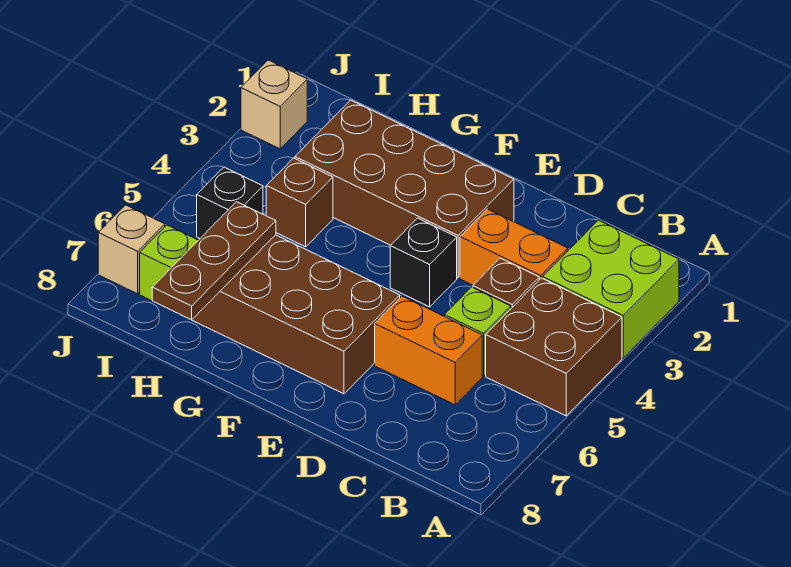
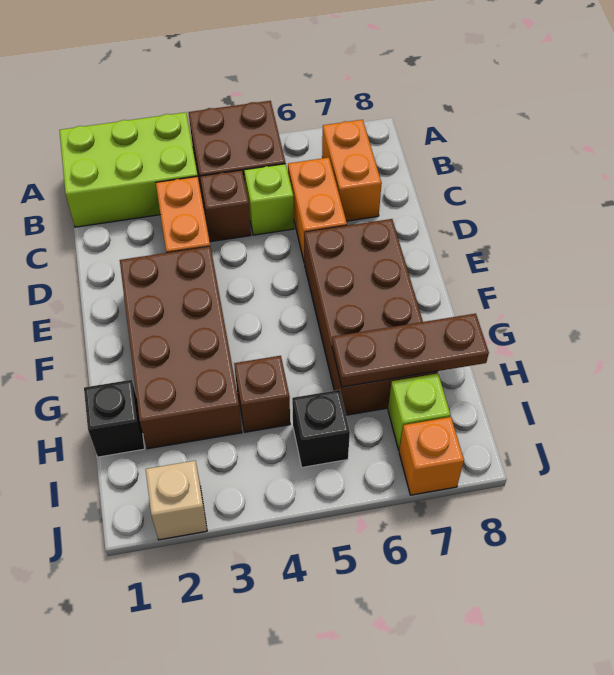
lime brick A2:B3 level 1 -> lime brick A1:B3 level 1
none -> orange brick B7:C7 level 1
black brick E4 level 1 -> black brick H1 level 1
tan brick J7 level 1 -> orange brick J7 level 1

